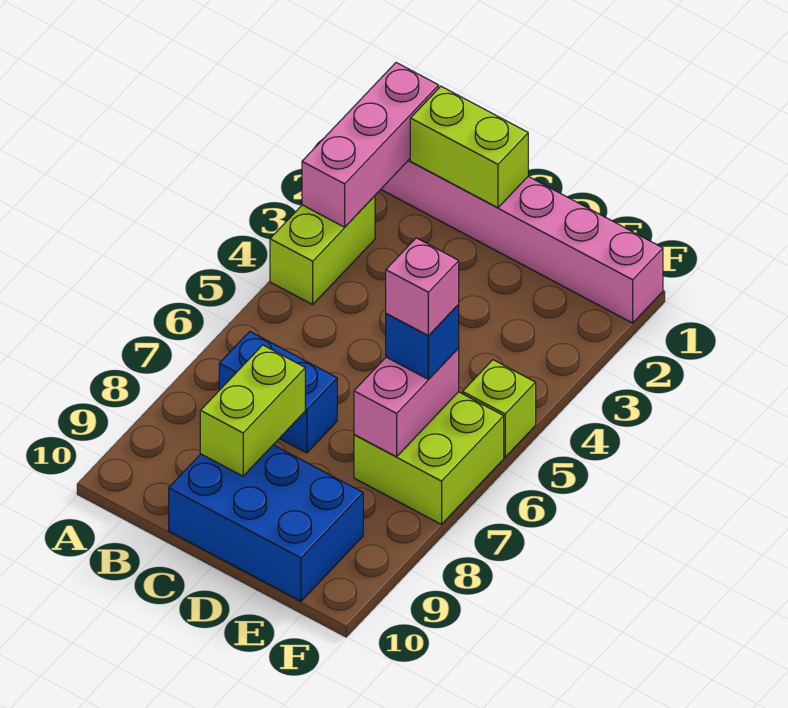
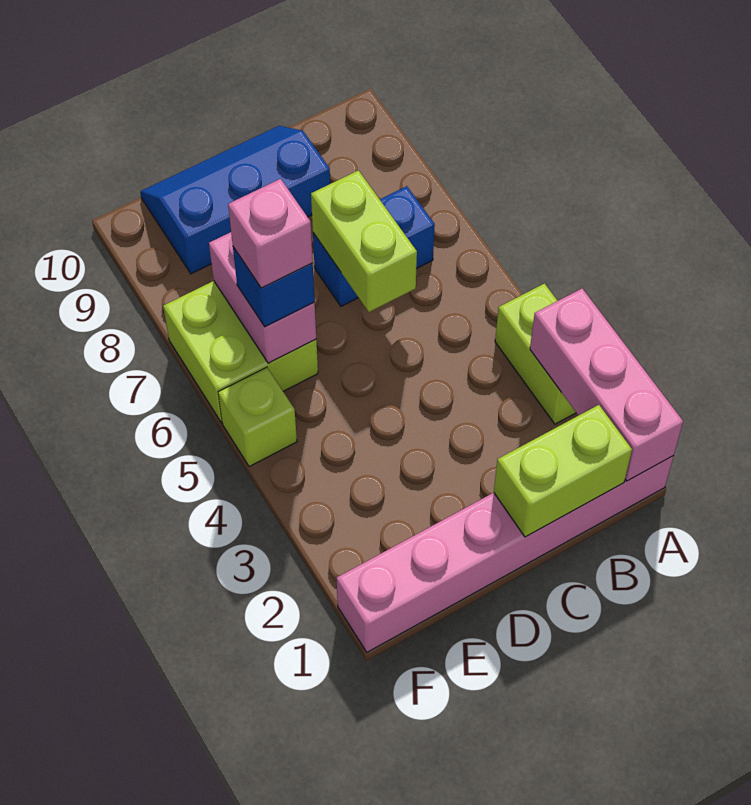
lime brick C8:C9 level 2 -> lime brick C6:C7 level 2
blue brick C9:E10 level 1 -> blue slope C9:E10 level 1 top 9

